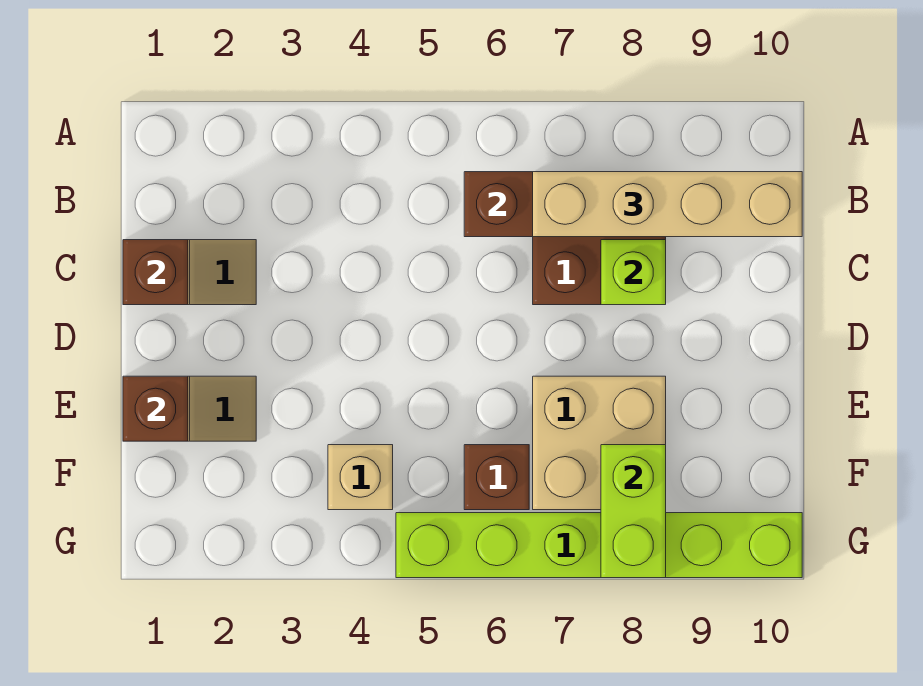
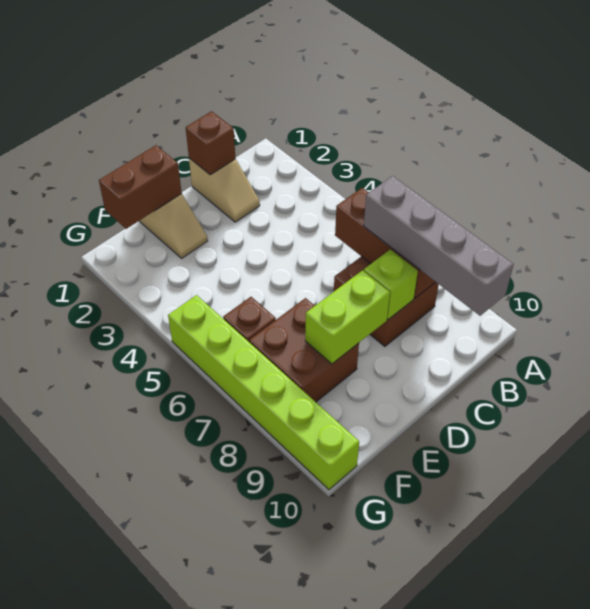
tan brick B7:B10 level 3 -> grey brick B7:B10 level 3
brown brick E1 level 2 -> brown brick E1:F1 level 2
tan brick E7:F8 level 1 -> brown brick E7:F8 level 1
tan brick F4 level 1 -> none
lime brick F8:G8 level 2 -> lime brick D8:E8 level 2

